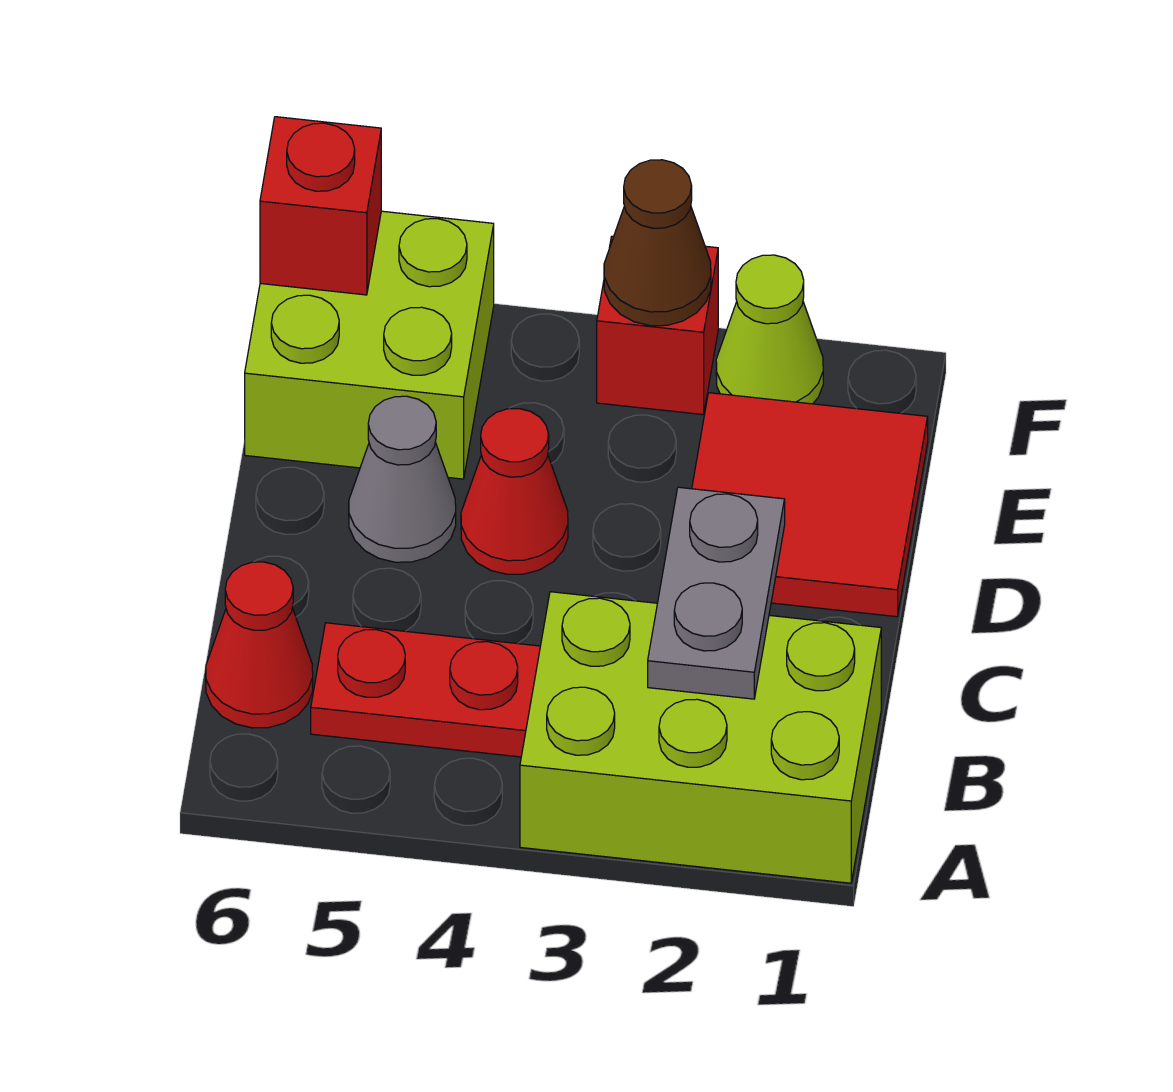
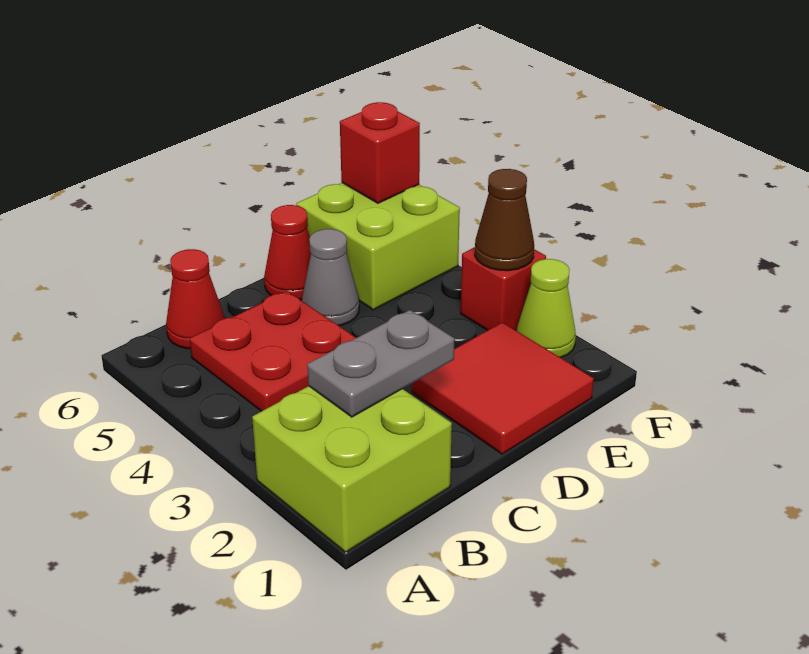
lime brick A1:B3 level 1 -> lime brick A1:B2 level 1
red plate B4:B5 level 1 -> red plate B4:C5 level 1
red cone D4 level 1 -> red cone D6 level 1

